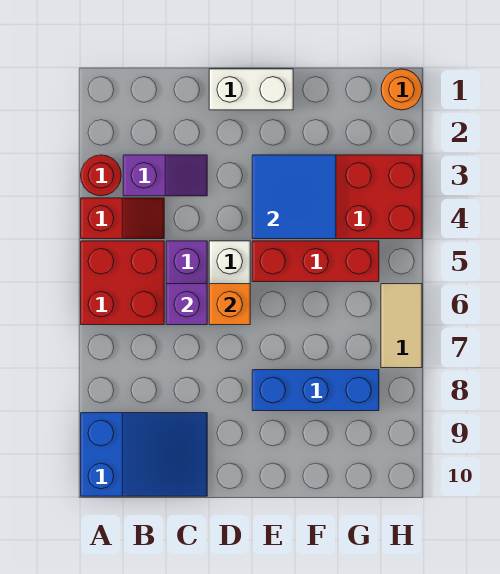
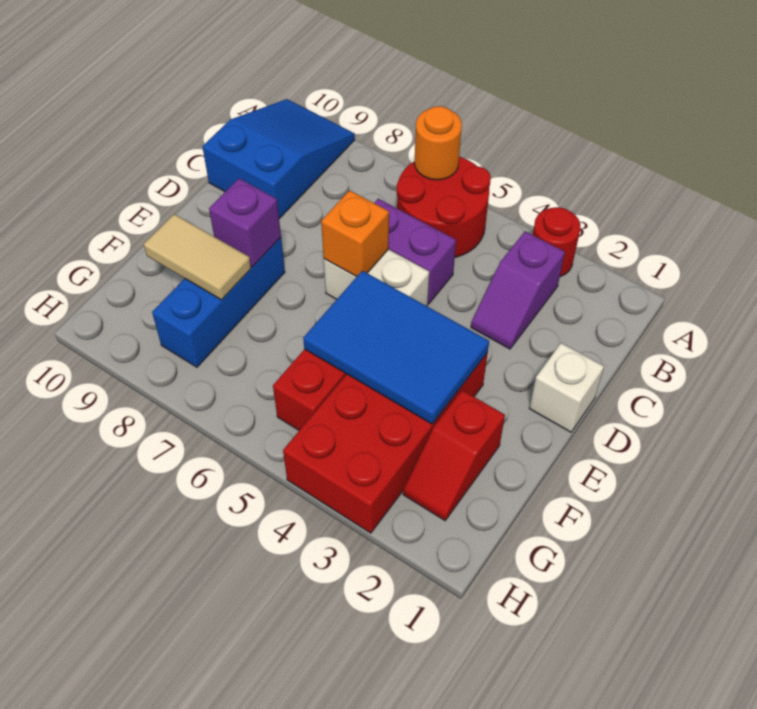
red slope A4:B4 level 1 top A -> red slope F2:G2 level 1 top F
red brick A5:B6 level 1 -> red round brick A5:B6 level 1
blue slope A9:C10 level 1 top A -> blue slope A9:C10 level 1 top C
purple brick C6 level 2 -> purple brick E8 level 2
white brick D1:E1 level 1 -> white brick D1 level 1
blue tile E3:F4 level 2 -> blue tile E3:F5 level 2
orange round brick H1 level 1 -> orange round brick A6 level 2
tan tile H6:H7 level 1 -> tan tile F8:F9 level 2

